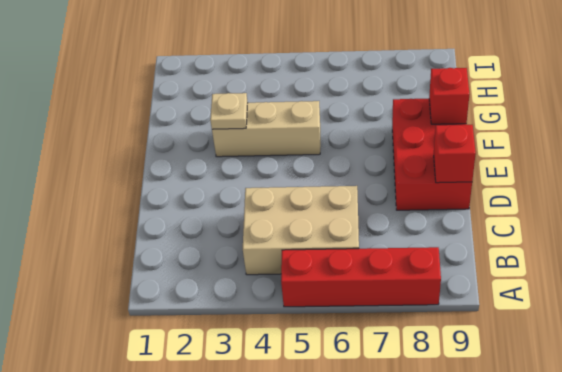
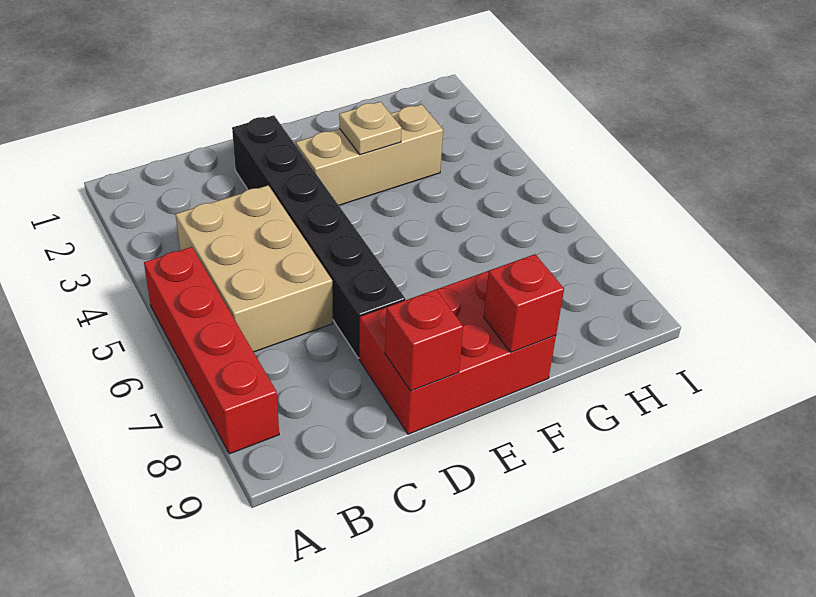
none -> black brick D2:D7 level 1
tan brick F3:F5 level 1 -> tan brick E3:G3 level 1

